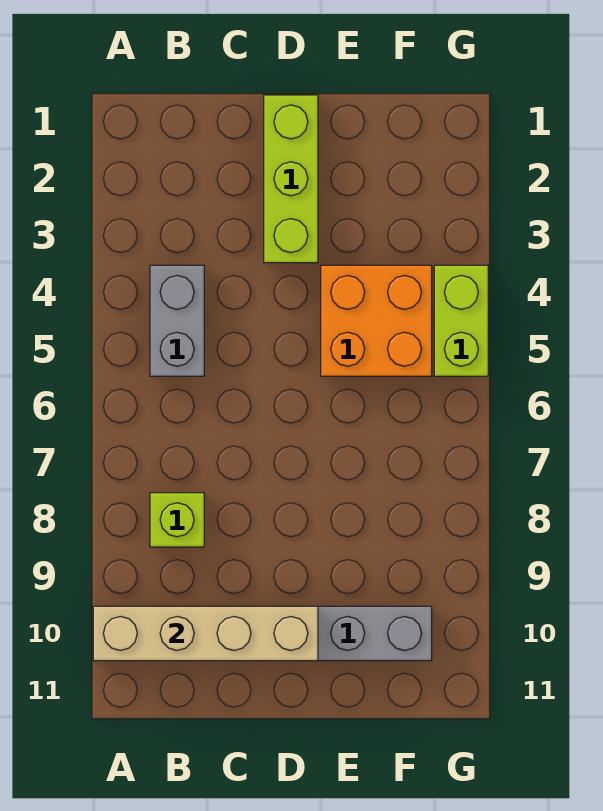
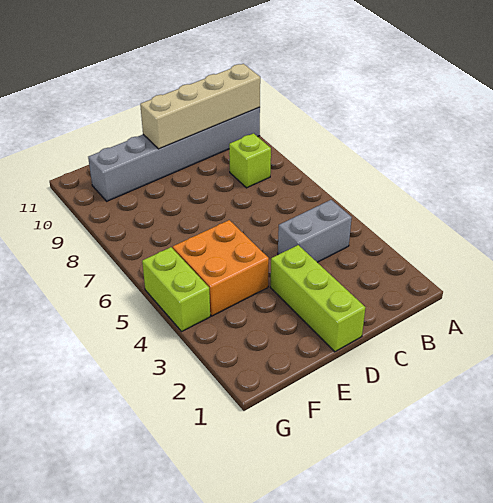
grey brick B4:B5 level 1 -> grey brick B4:C4 level 1

